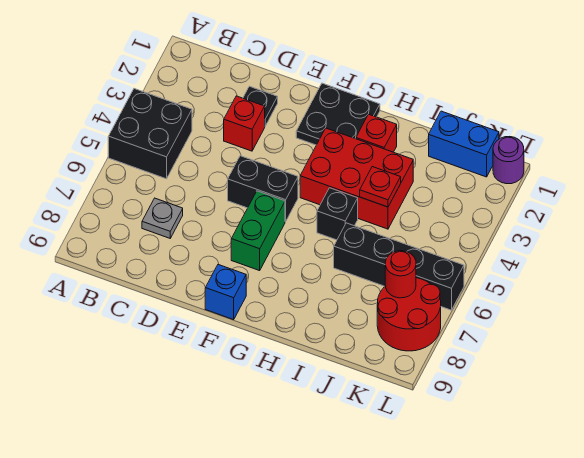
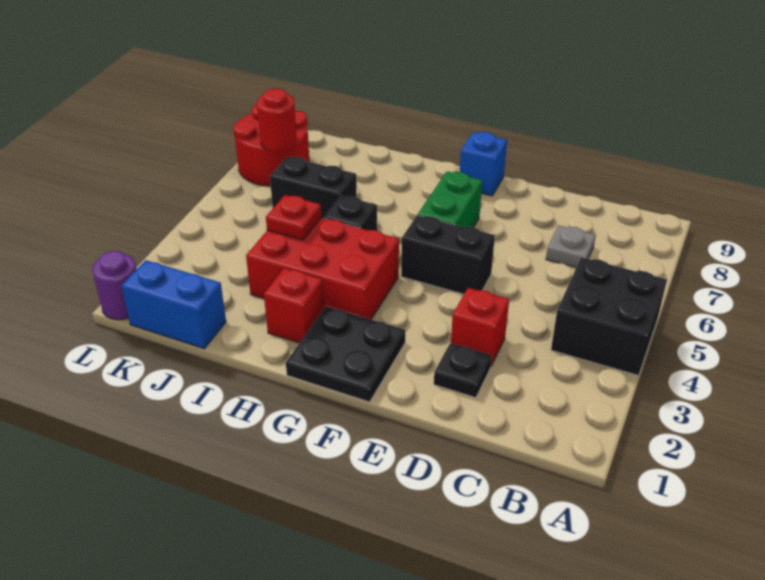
black brick I6:L6 level 1 -> black brick I6:J6 level 1

